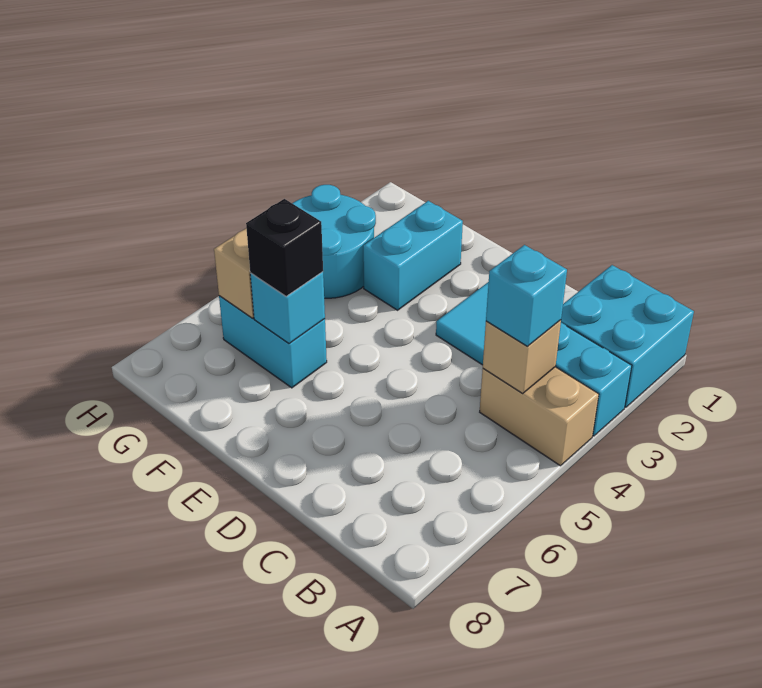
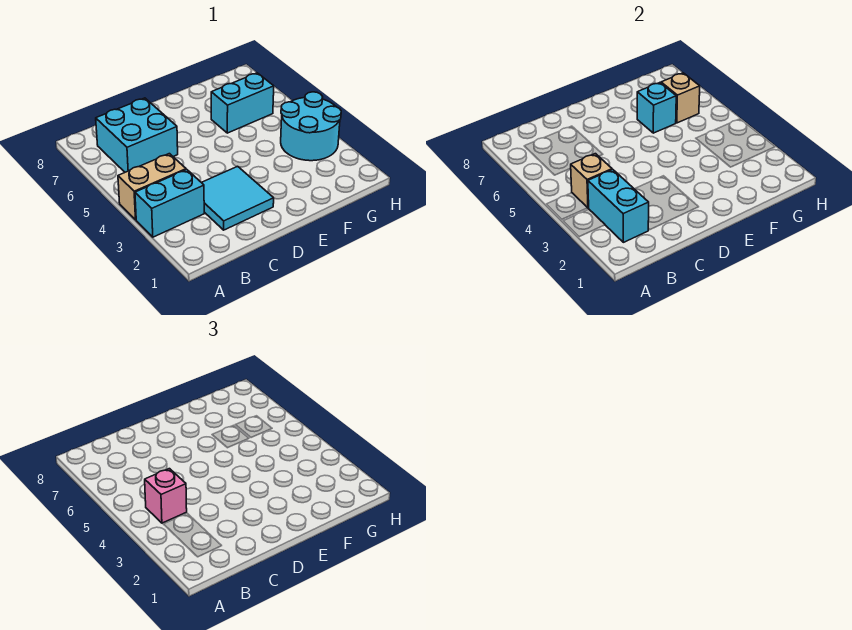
cyan brick A1:B2 level 1 -> cyan brick B6:C7 level 1
cyan brick B4 level 3 -> pink brick B4 level 3
cyan brick F2:F3 level 1 -> cyan brick B2:B3 level 2
black brick F6 level 3 -> none

